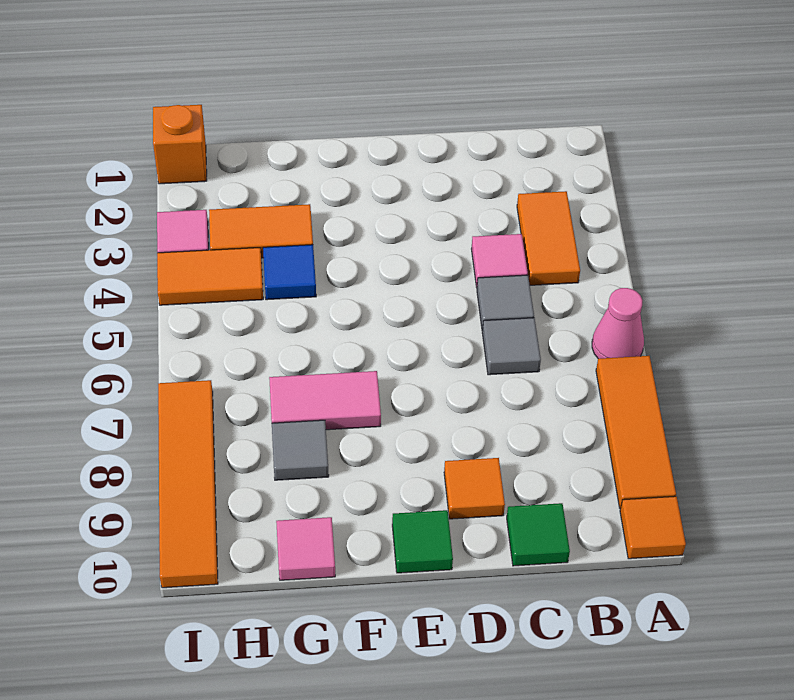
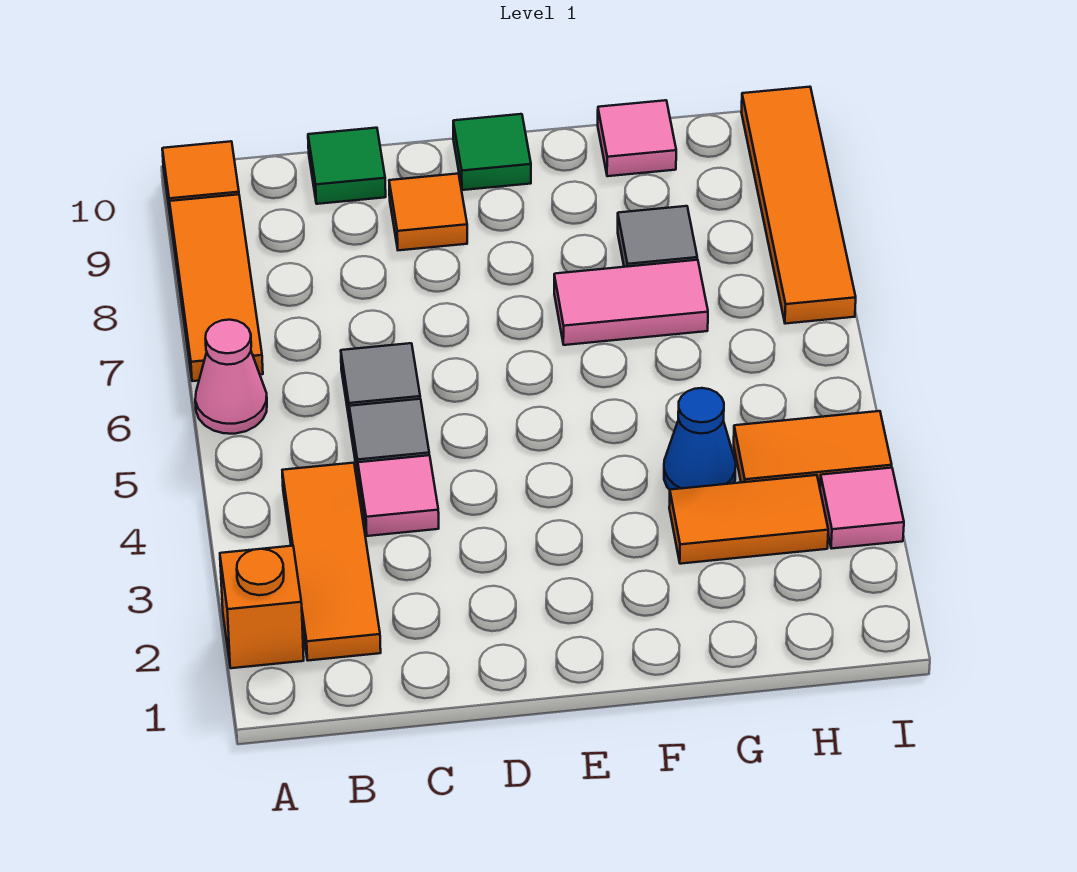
orange tile B3:B4 level 1 -> orange tile B2:B4 level 1
blue tile G4 level 1 -> blue cone G4 level 1
orange brick I1 level 1 -> orange brick A2 level 1

